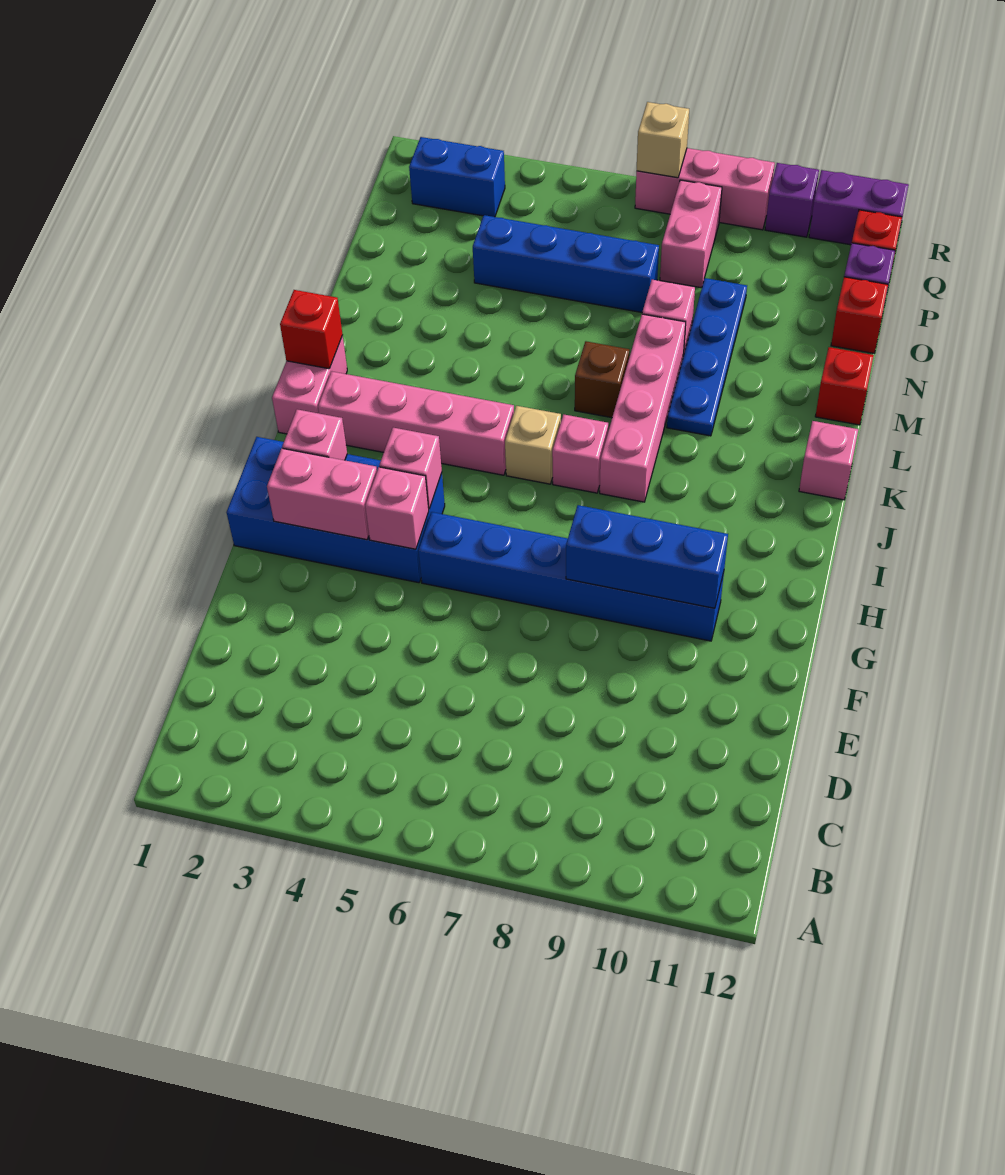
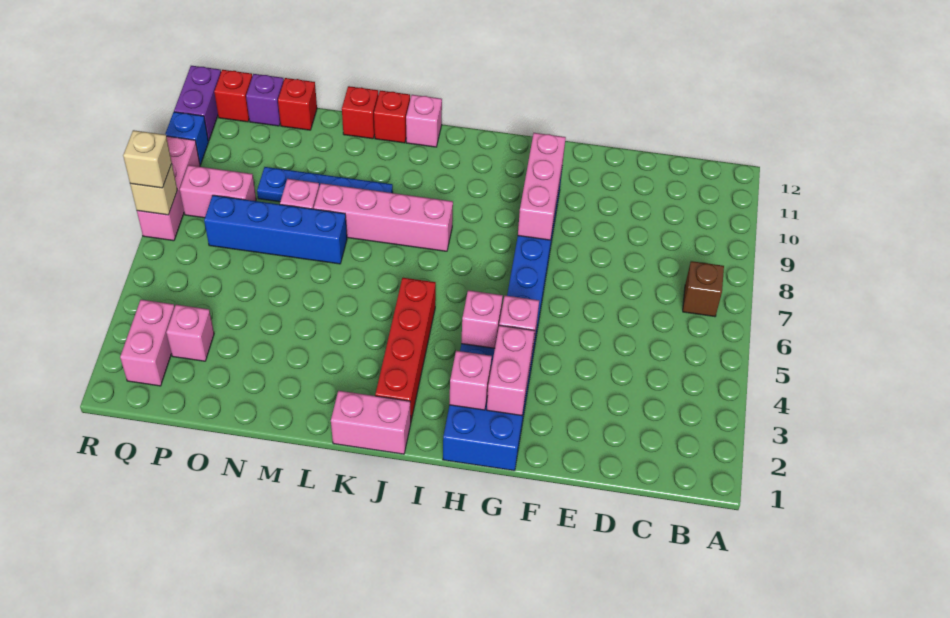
blue brick G8:G10 level 2 -> pink brick G8:G10 level 2
pink brick J2:J5 level 1 -> red brick J2:J5 level 1
tan brick J6 level 1 -> tan brick R7 level 3
pink brick J7 level 1 -> pink brick P3 level 1
red brick K1 level 2 -> red brick L12 level 1
brown brick L7 level 1 -> brown brick B7 level 1
blue brick O4:O7 level 1 -> blue brick M7:P7 level 1
blue brick Q2:Q3 level 1 -> pink brick Q2:Q3 level 1
purple brick R10 level 1 -> blue brick R10 level 1

